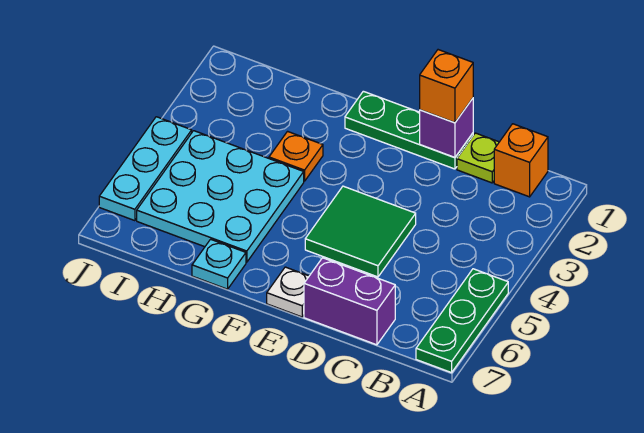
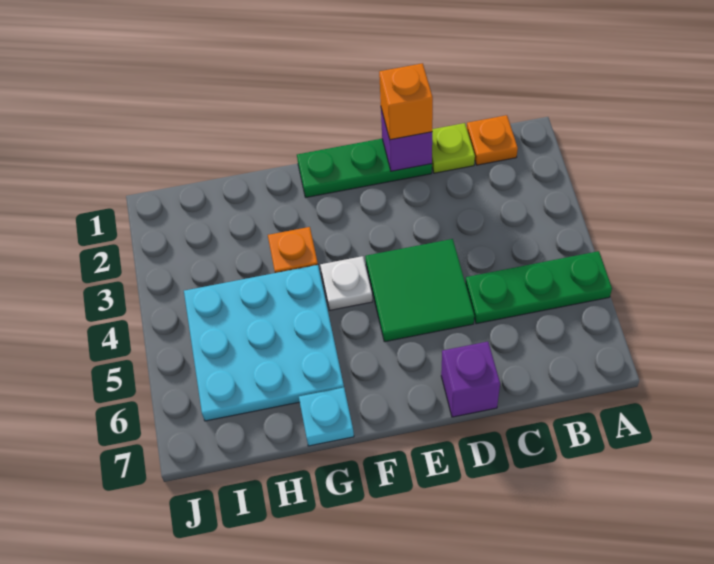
green plate A5:A7 level 1 -> green plate A5:C5 level 1
orange brick B1 level 1 -> orange plate B1 level 1
purple brick C7:D7 level 1 -> purple brick D7 level 1
white plate E7 level 1 -> white plate F4 level 1
cyan plate J4:J6 level 1 -> none

